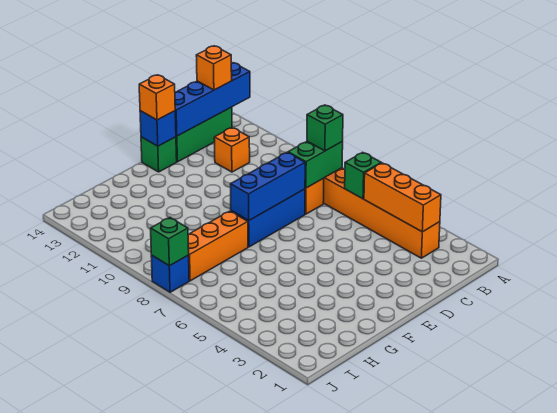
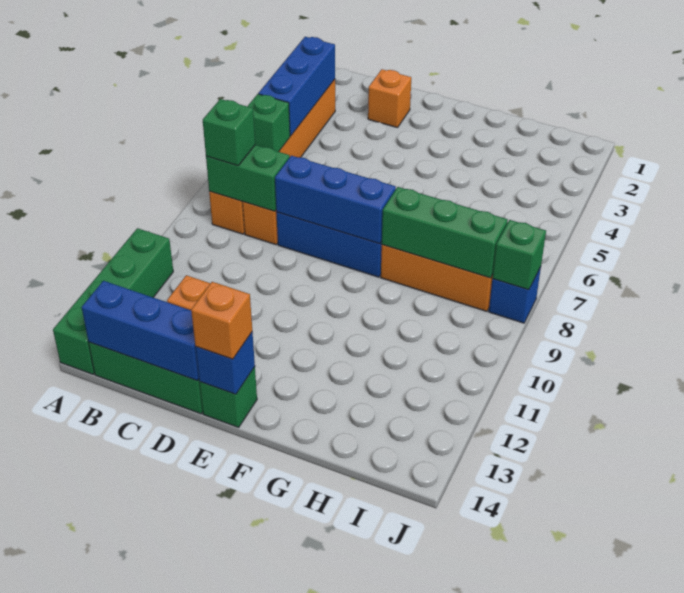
none -> green brick A11:A14 level 1
blue brick A14:D14 level 2 -> blue brick B14:D14 level 2
orange brick B3:B5 level 2 -> blue brick B3:B5 level 2
orange brick B14 level 3 -> orange brick D2 level 1
none -> green brick G8:I8 level 2

